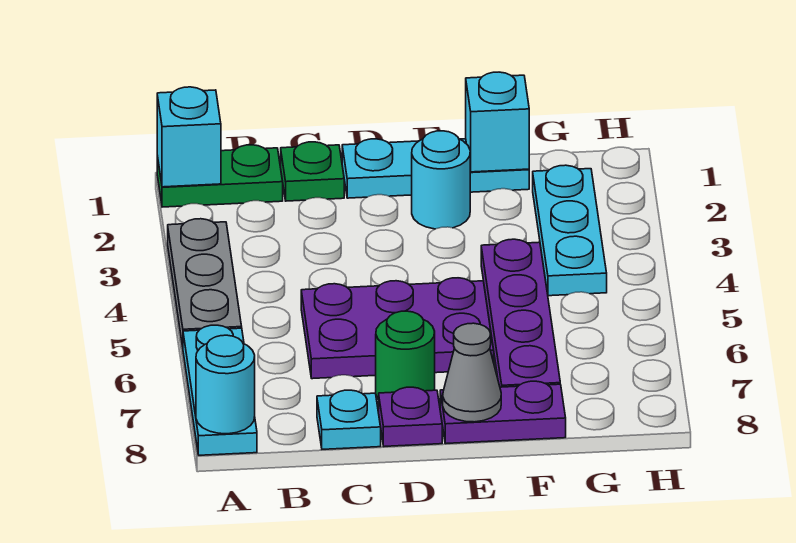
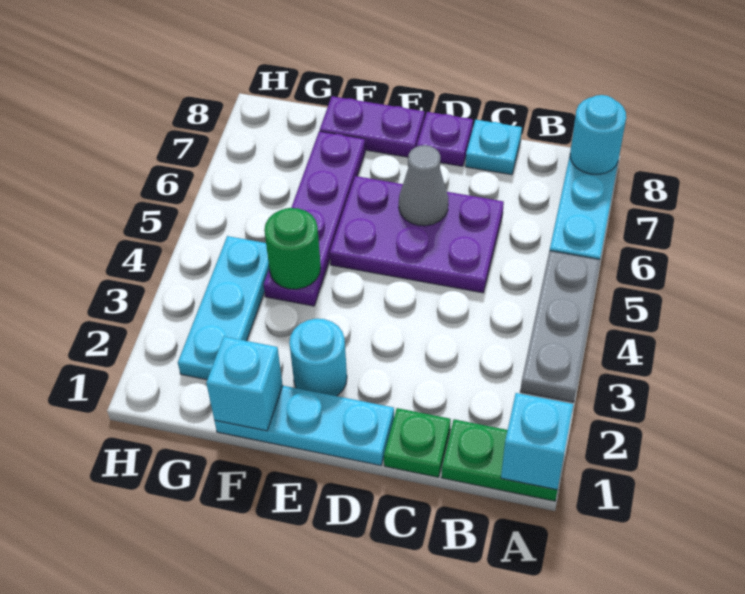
green round brick D7 level 1 -> green round brick F4 level 2
grey cone E8 level 2 -> grey cone D6 level 2

